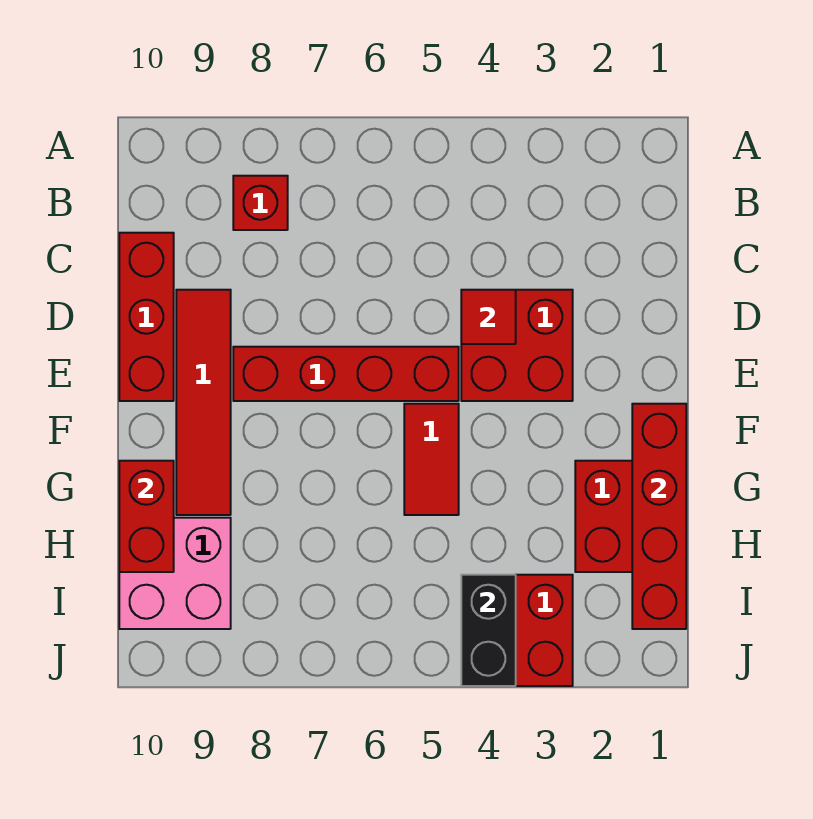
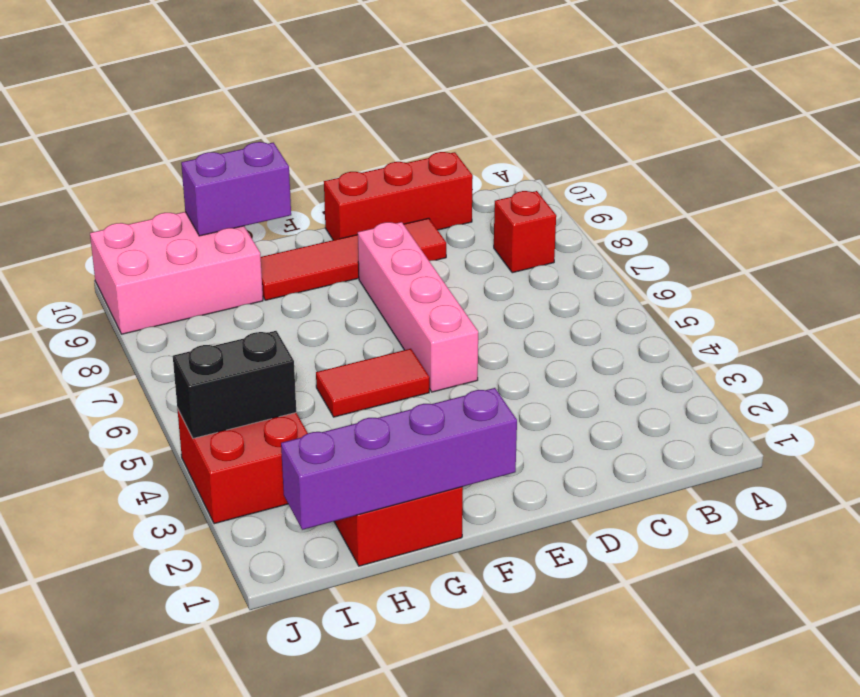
red brick D3:E4 level 1 -> none
red tile D4 level 2 -> none
red brick E5:E8 level 1 -> pink brick E5:E8 level 1
red brick F1:I1 level 2 -> purple brick F1:I1 level 2
red brick G10:H10 level 2 -> purple brick G10:H10 level 2
pink brick H9:I10 level 1 -> pink brick H9:J10 level 1

